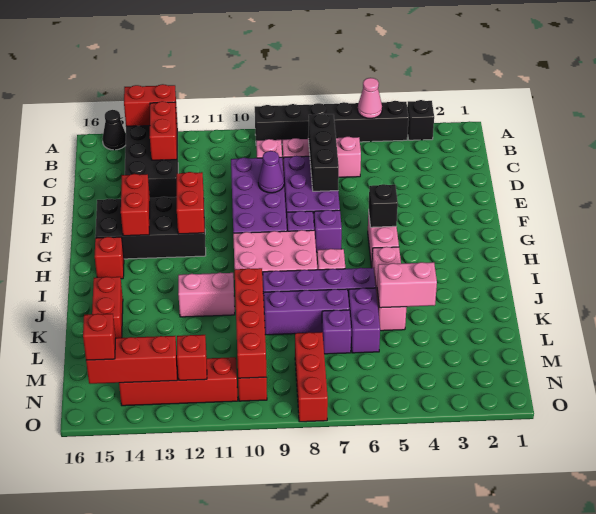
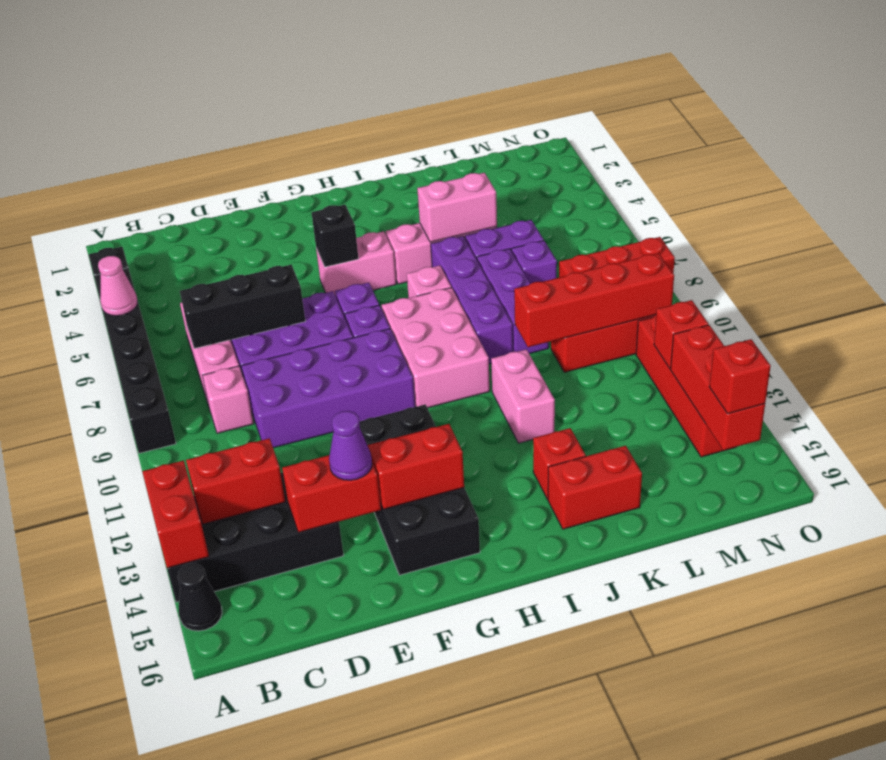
purple cone E9 level 2 -> purple cone E14 level 3
red brick F12:G12 level 2 -> red brick D14:E14 level 2
red brick H15 level 1 -> red brick J14 level 1
pink brick K4:K5 level 2 -> pink brick J5:K5 level 2

